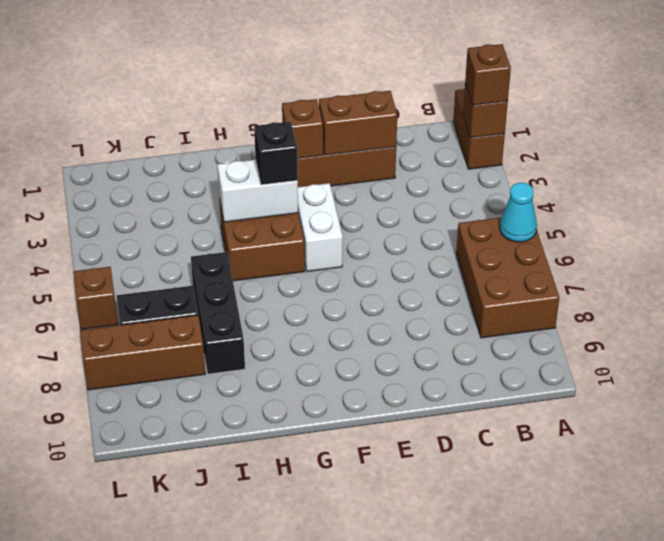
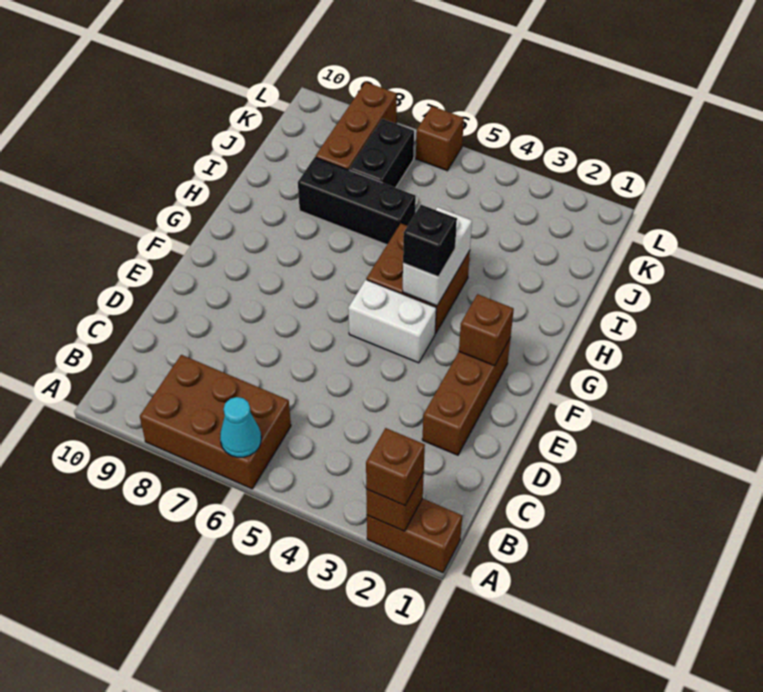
brown brick D2:E2 level 2 -> none

